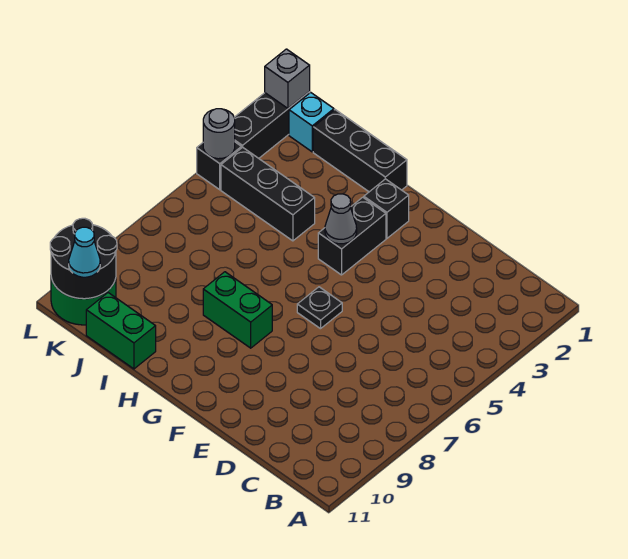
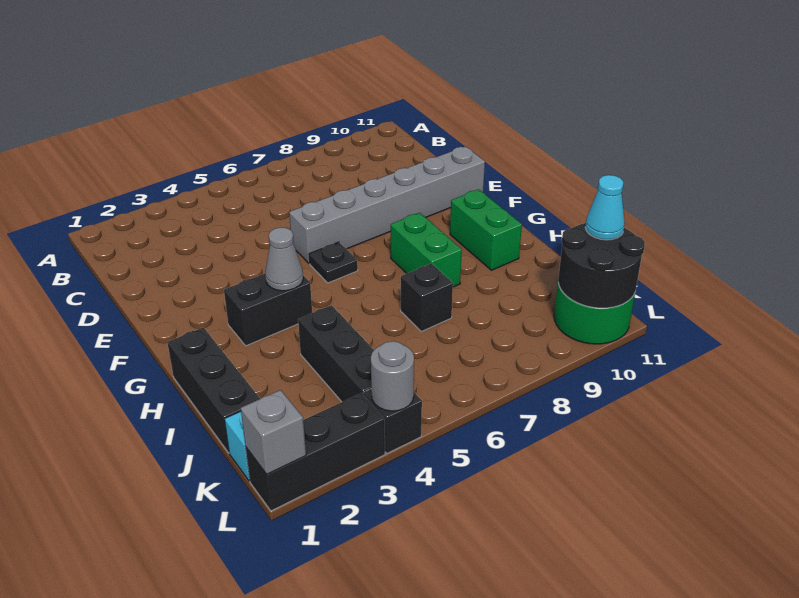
none -> grey brick E6:E11 level 1
black brick G2 level 1 -> black brick I7 level 1
green brick I11:J11 level 1 -> green brick G10:H10 level 1

